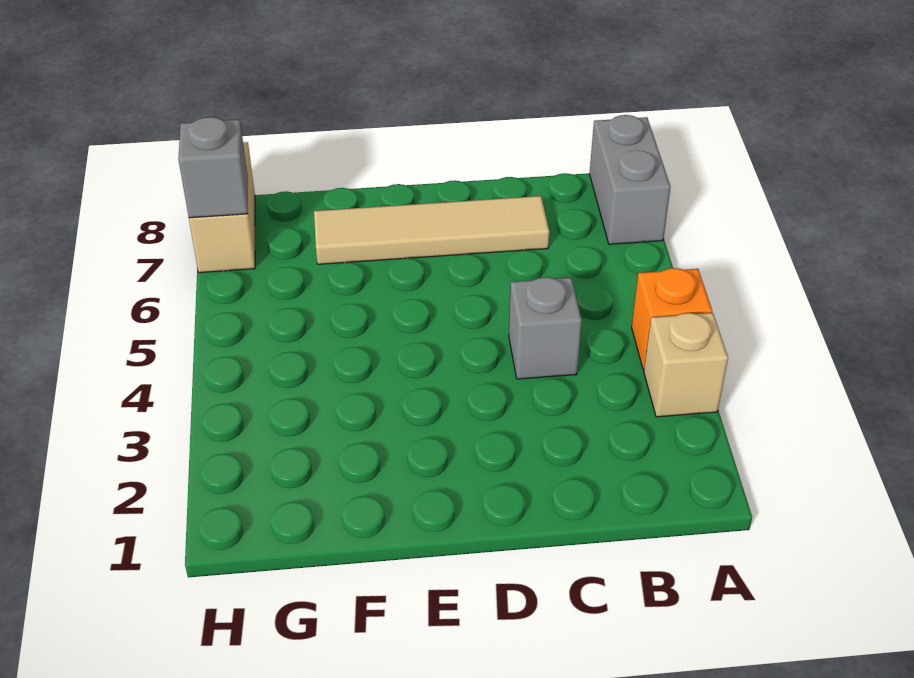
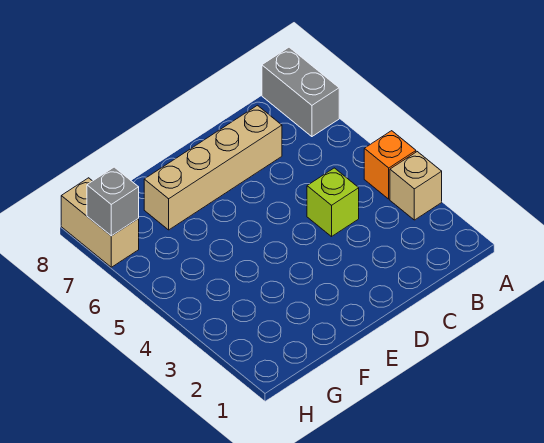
grey brick C4 level 1 -> lime brick C4 level 1
tan tile C7:F7 level 1 -> tan brick C7:F7 level 1

